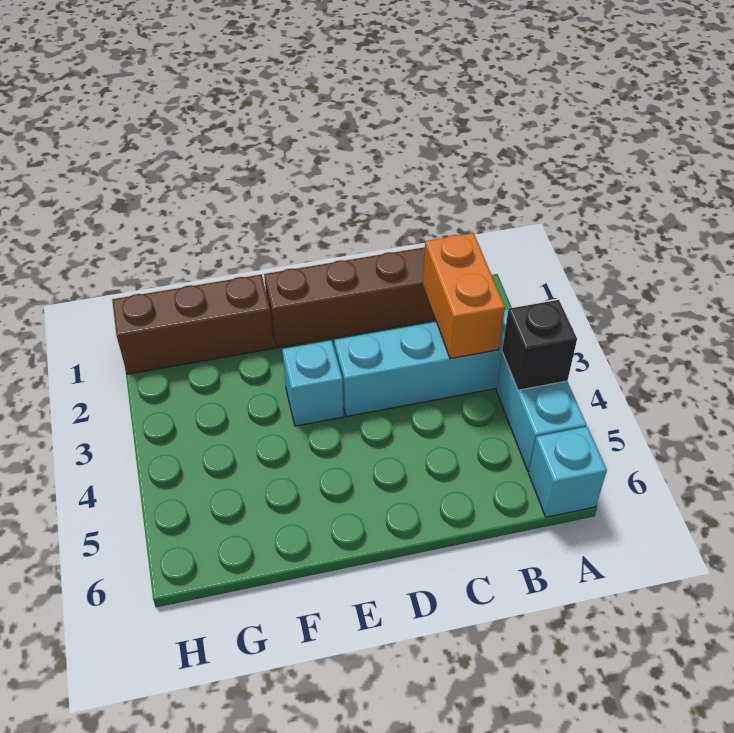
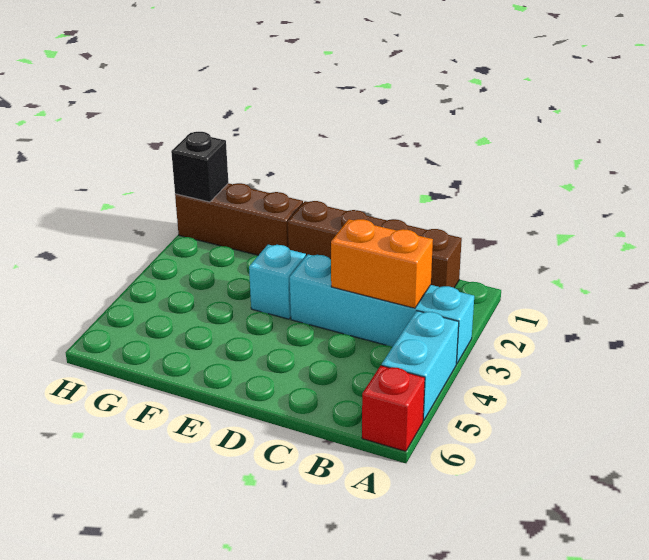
black brick A4 level 2 -> black brick H1 level 2
cyan brick A6 level 1 -> red brick A6 level 1
orange brick B2:B3 level 2 -> orange brick B3:C3 level 2

